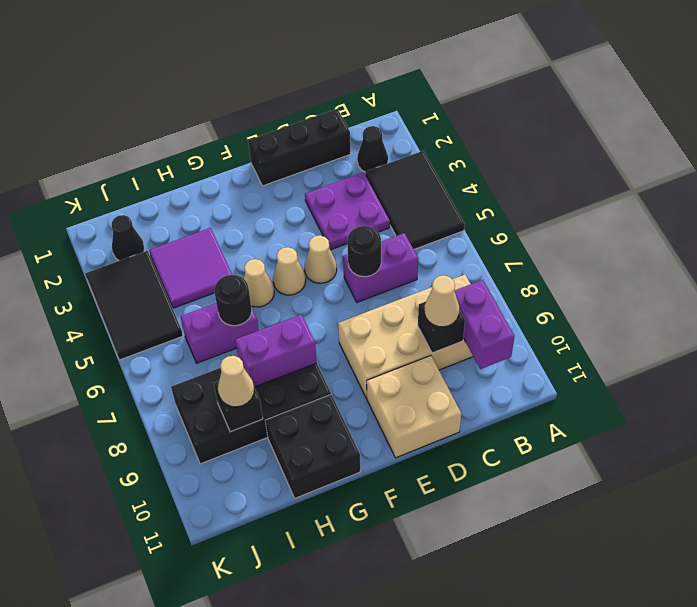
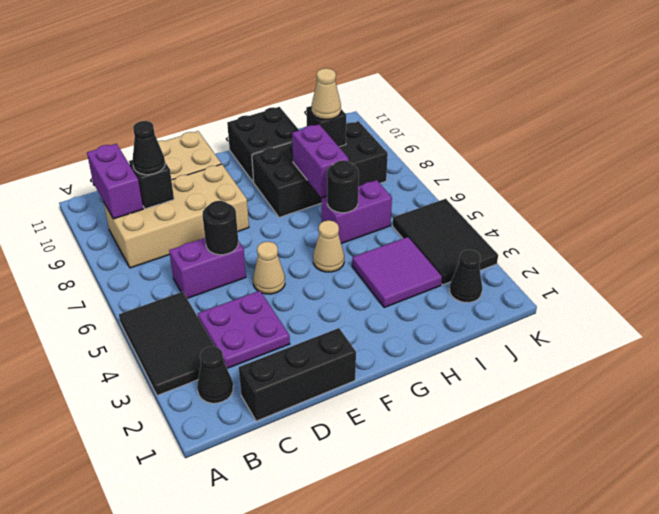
tan cone C9 level 3 -> black cone C9 level 3
tan cone F5 level 1 -> none
purple brick G8:H8 level 2 -> purple brick H7:H8 level 2

